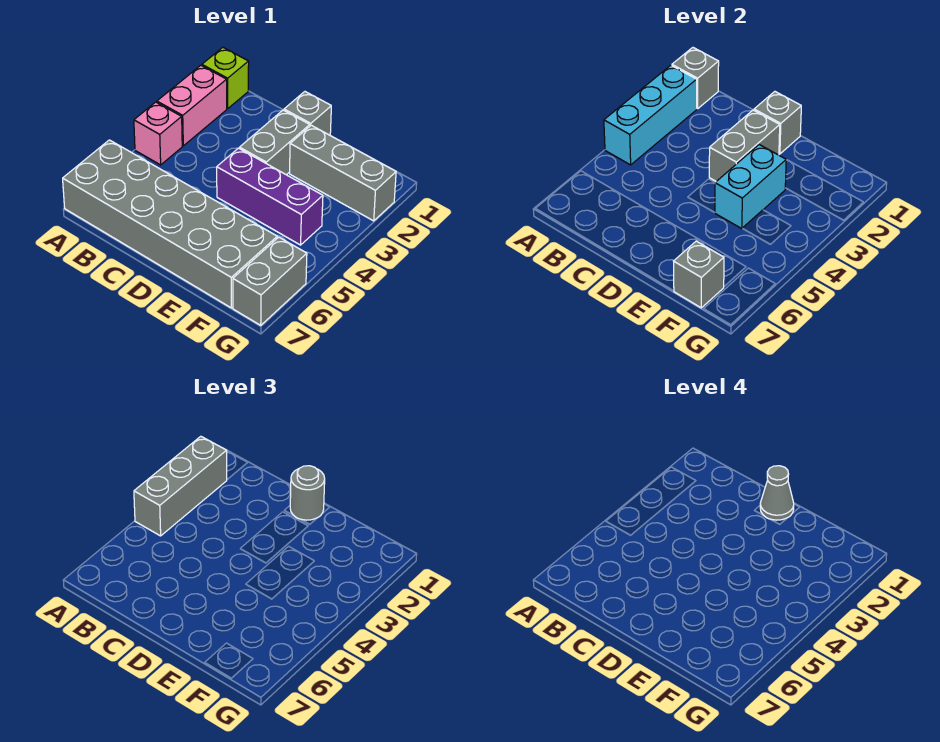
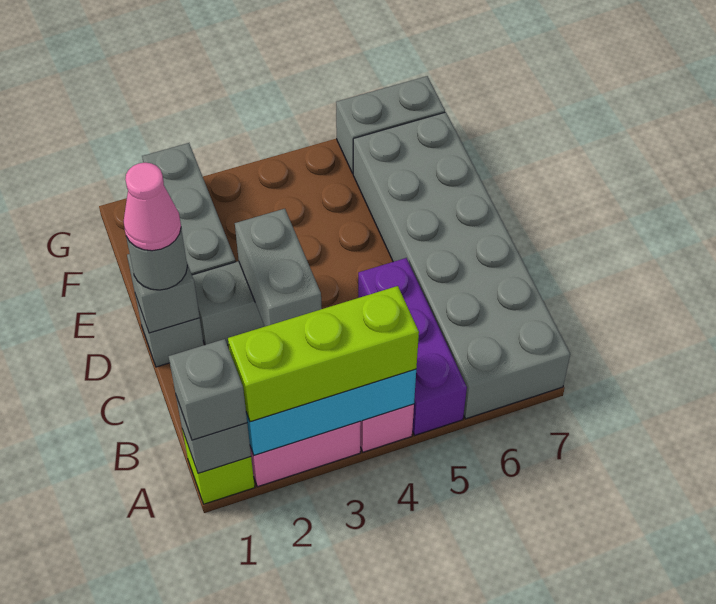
grey brick A2:A4 level 3 -> lime brick A2:A4 level 3
grey cone D1 level 4 -> pink cone D1 level 4
grey brick D2:D3 level 2 -> grey brick C3:D3 level 2
purple brick D4:F4 level 1 -> purple brick A5:C5 level 1
cyan brick E3:E4 level 2 -> none
grey brick F7 level 2 -> grey brick A1 level 3

